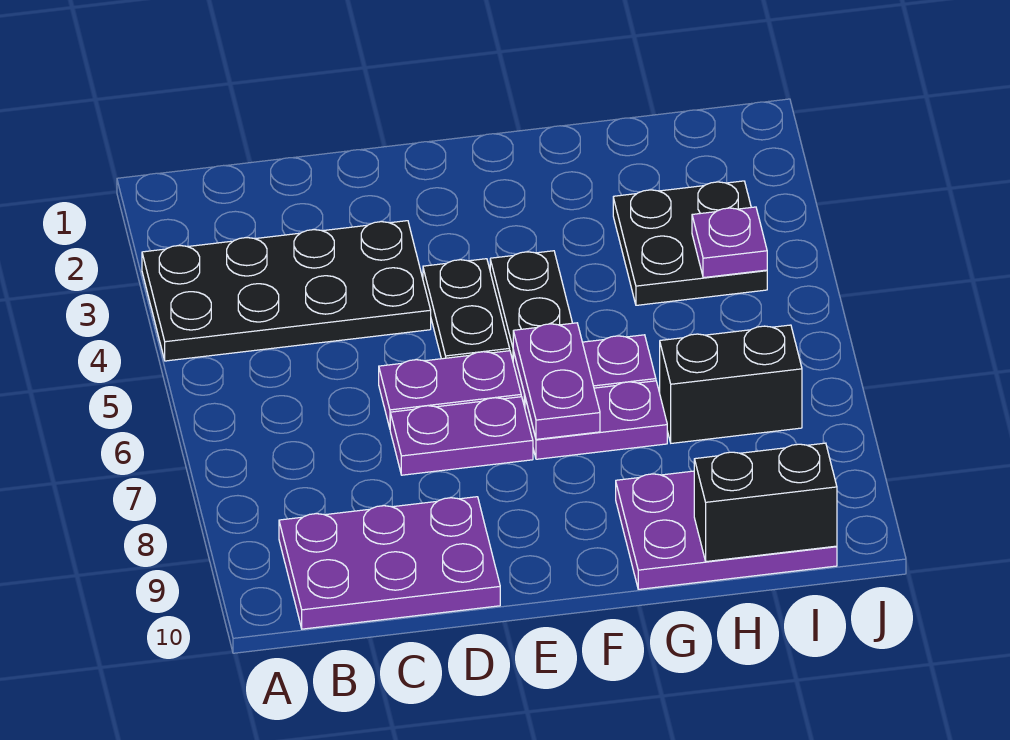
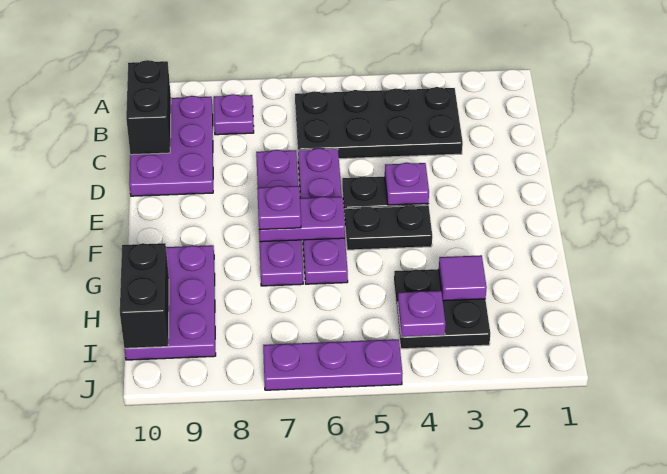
black plate A3:D4 level 1 -> black plate B3:C6 level 1
none -> purple plate B8 level 1
none -> purple plate E4 level 2
none -> purple plate F7 level 3
none -> purple tile H3 level 2
black brick H7:I7 level 1 -> black brick B10:C10 level 2
none -> purple plate J5:J7 level 1

